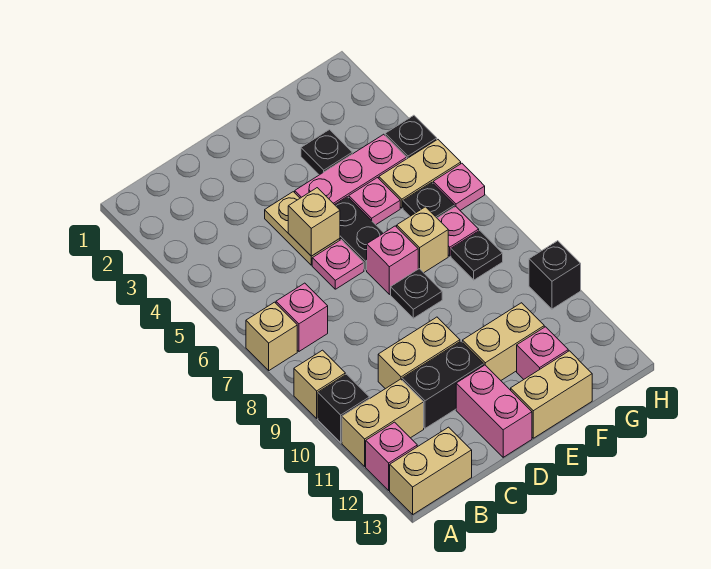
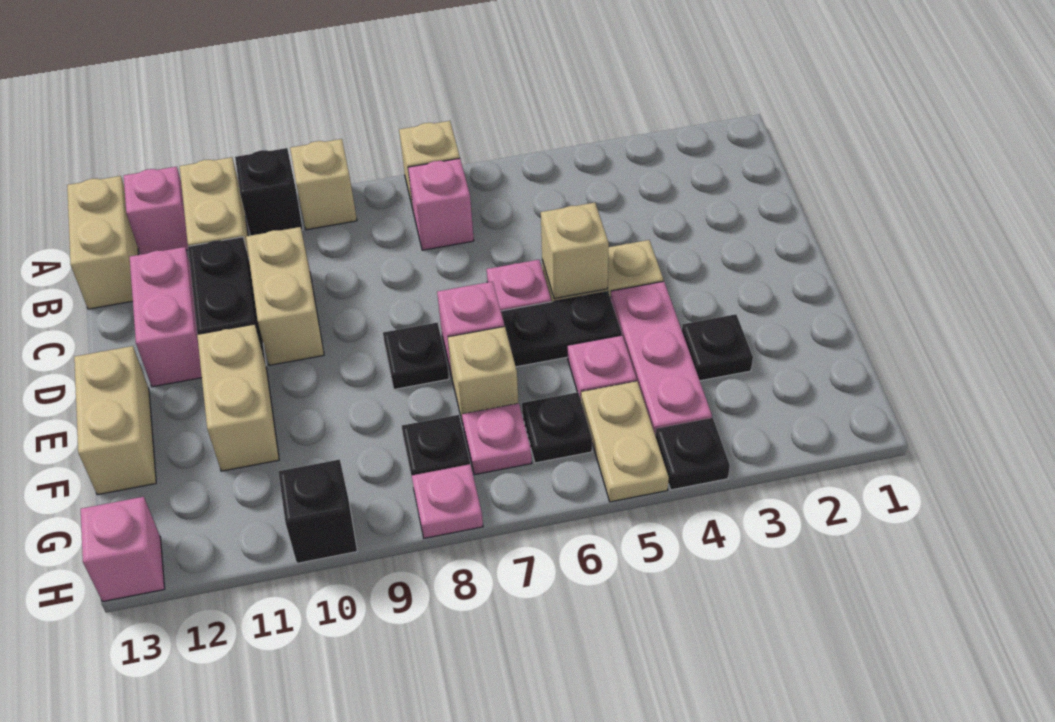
pink brick D12:D13 level 1 -> pink brick C12:D12 level 1
pink brick F12 level 1 -> pink brick H13 level 1
pink plate H6 level 1 -> pink plate H8 level 1

